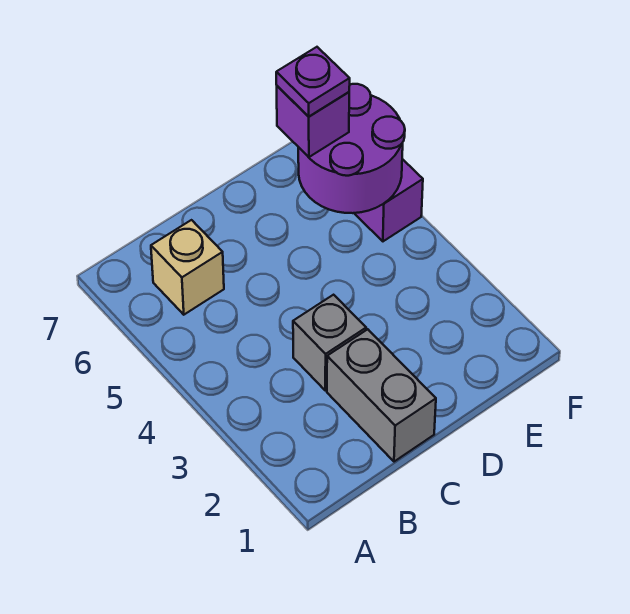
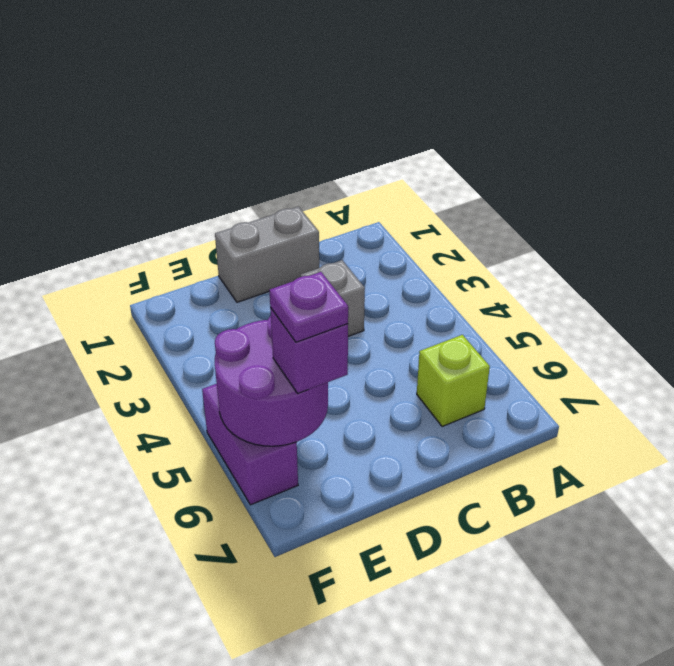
tan brick B6 level 1 -> lime brick B6 level 1
grey brick C1:C2 level 1 -> grey brick C1:D1 level 1

